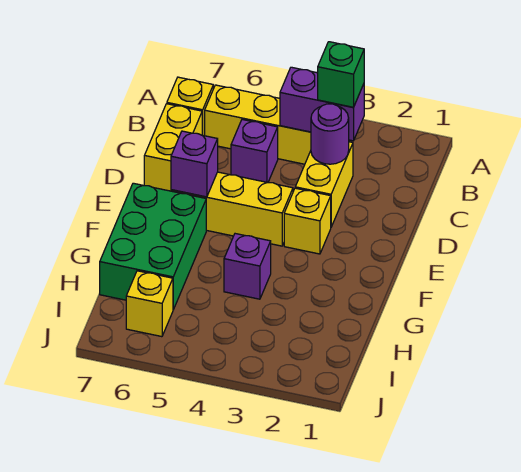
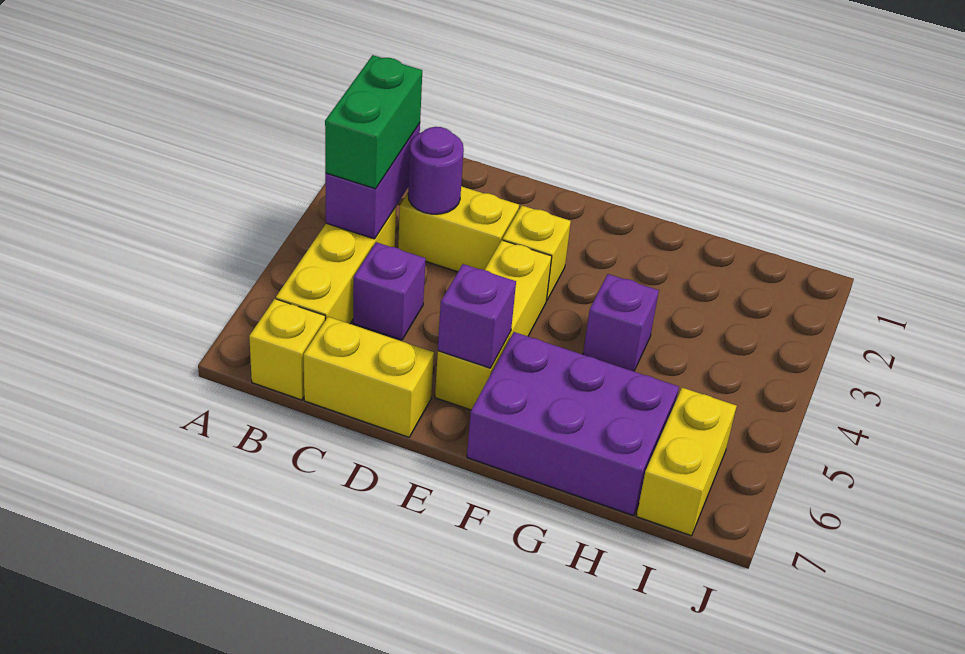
green brick B3 level 3 -> green brick B3:B4 level 3
green brick F6:H7 level 1 -> purple brick F6:H7 level 1
yellow brick I6 level 1 -> yellow brick I6:I7 level 1

